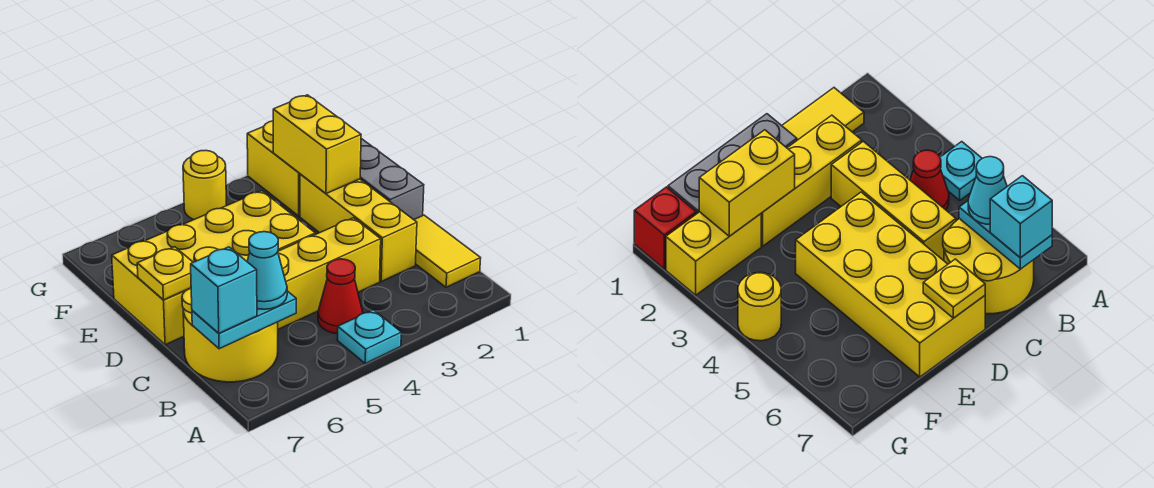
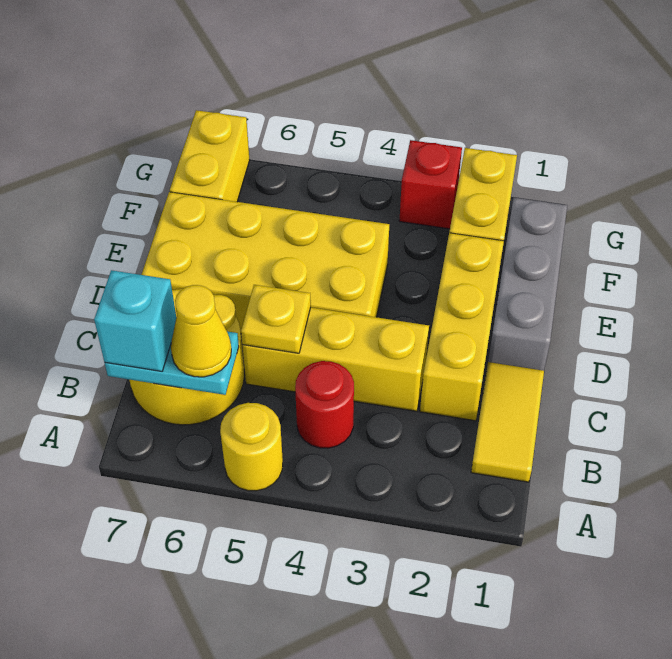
cyan plate A4 level 1 -> none
red cone B4 level 1 -> red round brick B4 level 1
cyan cone B6 level 3 -> yellow cone B6 level 3
yellow plate D7 level 2 -> yellow plate C5 level 2
yellow brick E2:F2 level 2 -> yellow brick F7:G7 level 1
red brick G1 level 1 -> red brick G3 level 1
yellow round brick G4 level 1 -> yellow round brick A5 level 1

